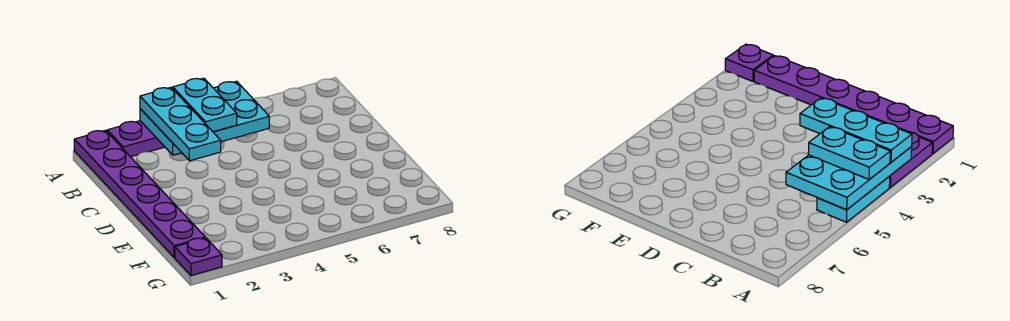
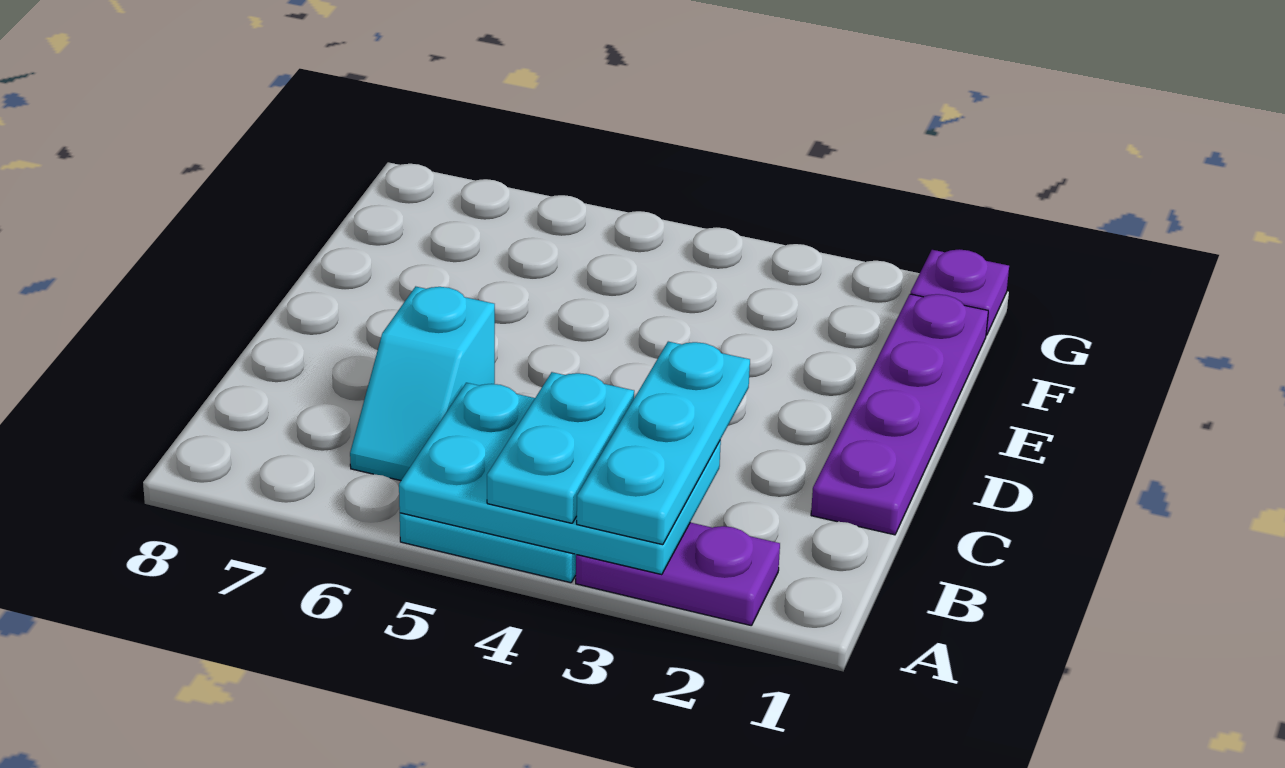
purple plate A1:F1 level 1 -> purple plate C1:F1 level 1
none -> cyan slope B6:C6 level 1 top C

